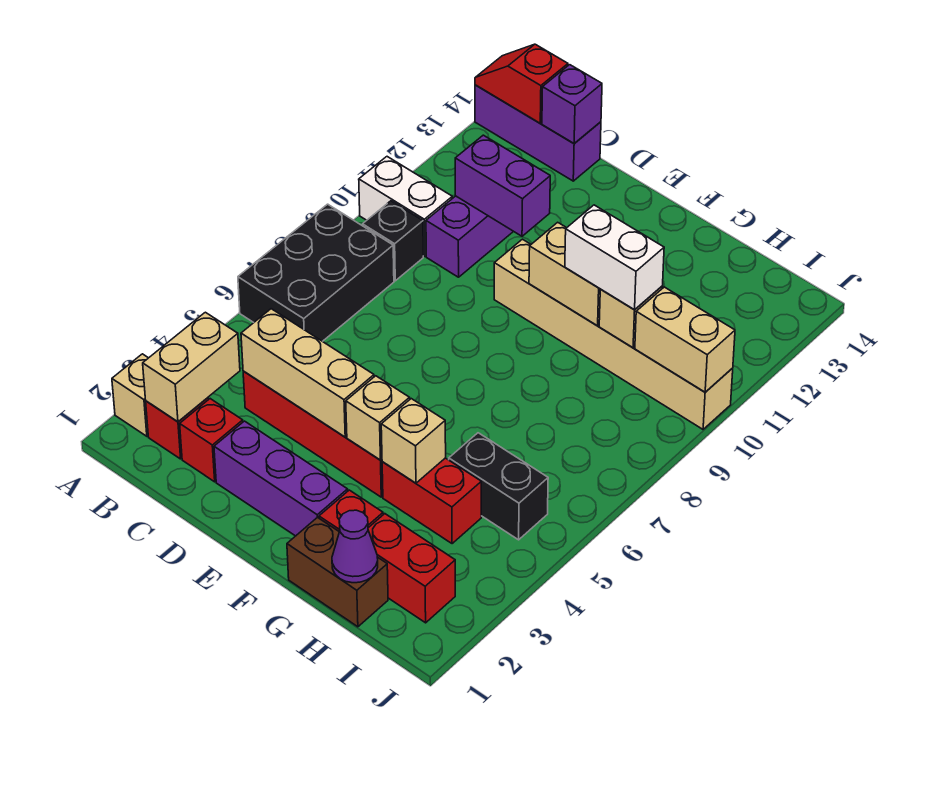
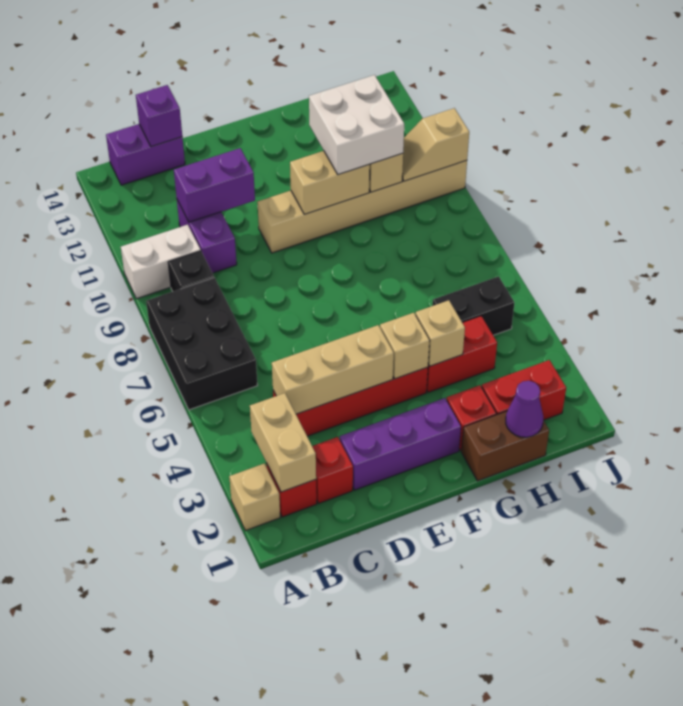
purple brick A14:C14 level 1 -> purple brick B14:C14 level 1
red slope A14:B14 level 2 top B -> none
white brick G10:H10 level 3 -> white brick G10:H11 level 3
tan brick I10:J10 level 2 -> tan slope I10:J10 level 2 top J

